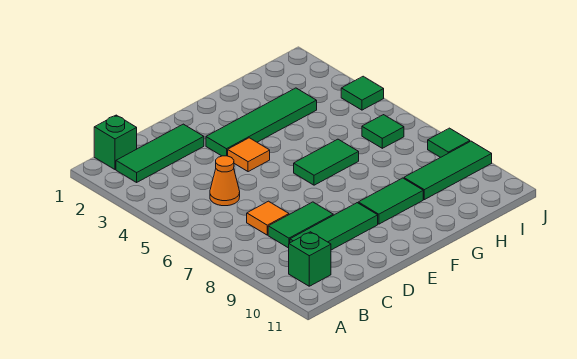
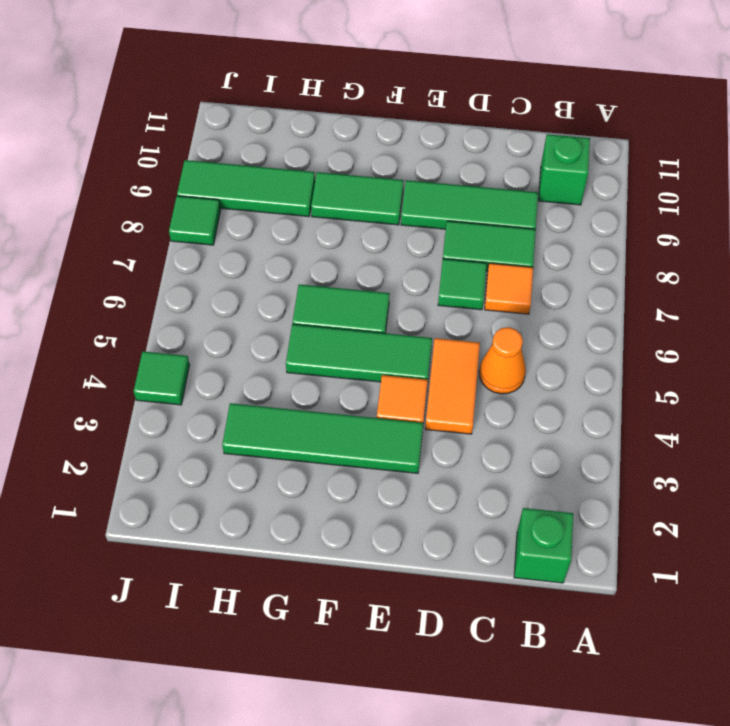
green tile B2:D2 level 1 -> green tile E5:G5 level 1
none -> orange tile D4:D5 level 1
green tile I6 level 1 -> green tile D7 level 1

